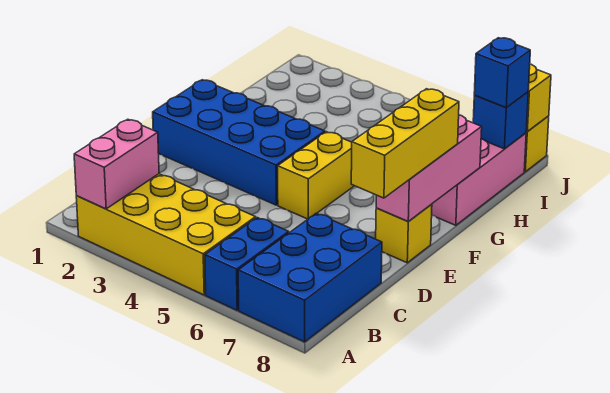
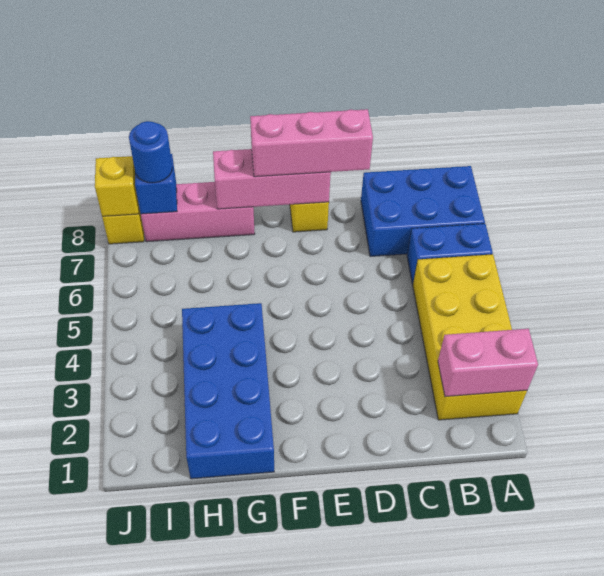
yellow brick D8:F8 level 3 -> pink brick D8:F8 level 3
blue brick E1:F4 level 1 -> blue brick G1:H4 level 1
yellow brick E5:F5 level 1 -> none
blue brick I8 level 3 -> blue round brick I8 level 3

